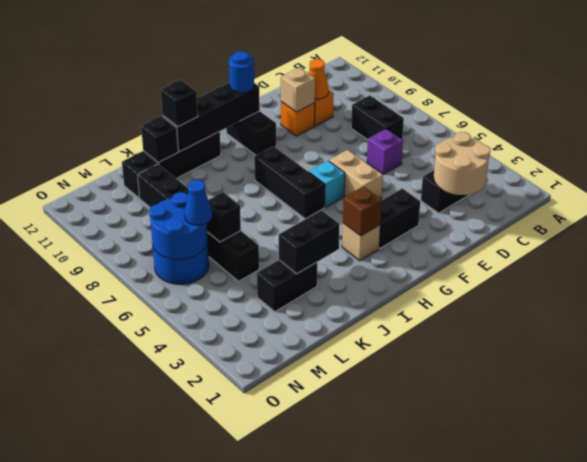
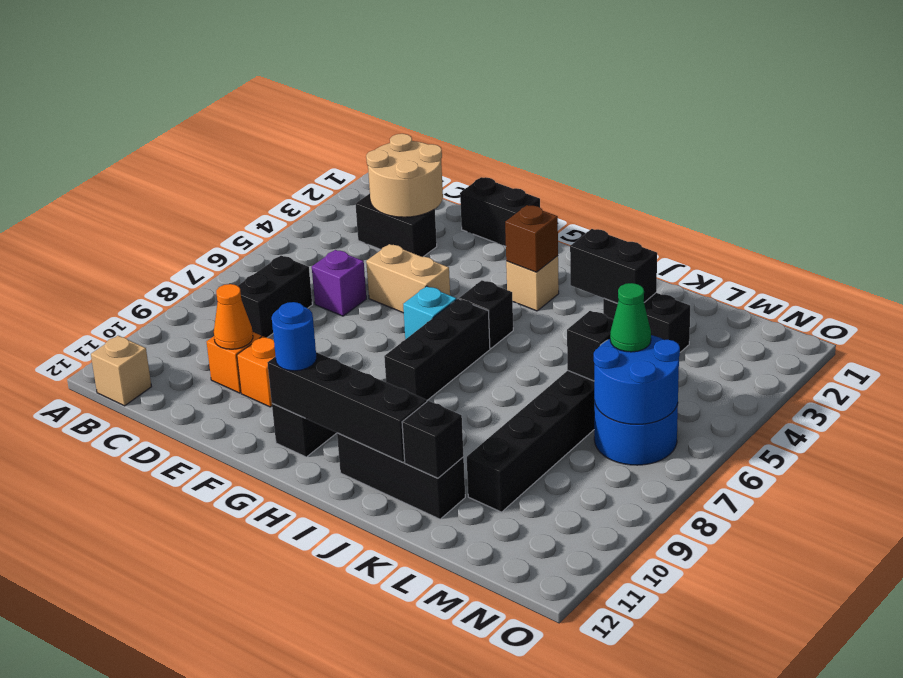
tan brick E10 level 2 -> tan brick B12 level 1
black brick F3:G3 level 1 -> black brick E1:F1 level 1
tan brick F5:F6 level 1 -> tan brick E5:F5 level 1
black brick I11:L11 level 1 -> black brick I11:K11 level 1
black brick J11 level 3 -> black brick H5 level 1
blue cone M6 level 3 -> green cone M6 level 3

